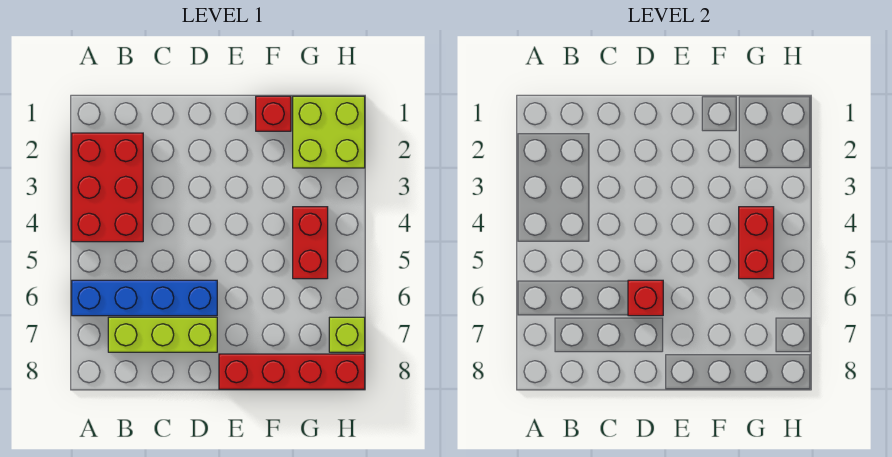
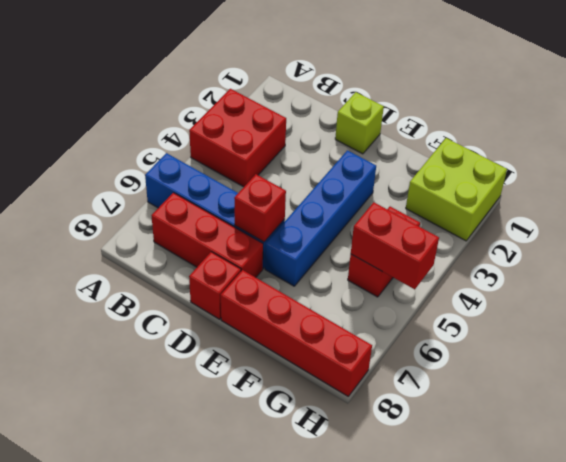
red brick A2:B4 level 1 -> red brick A3:B4 level 1
lime brick B7:D7 level 1 -> red brick B7:D7 level 1
none -> blue brick E3:E6 level 1
red brick F1 level 1 -> red brick D8 level 1
red brick G4:G5 level 2 -> red brick G5:H5 level 2
lime brick H7 level 1 -> lime brick D1 level 1

